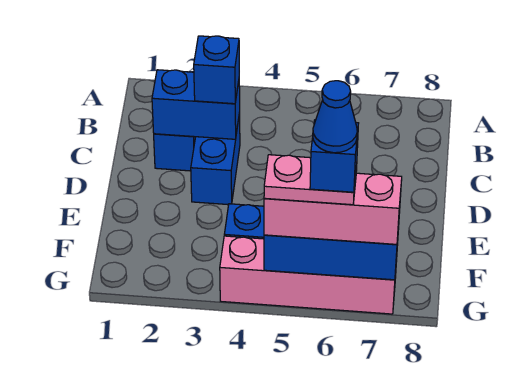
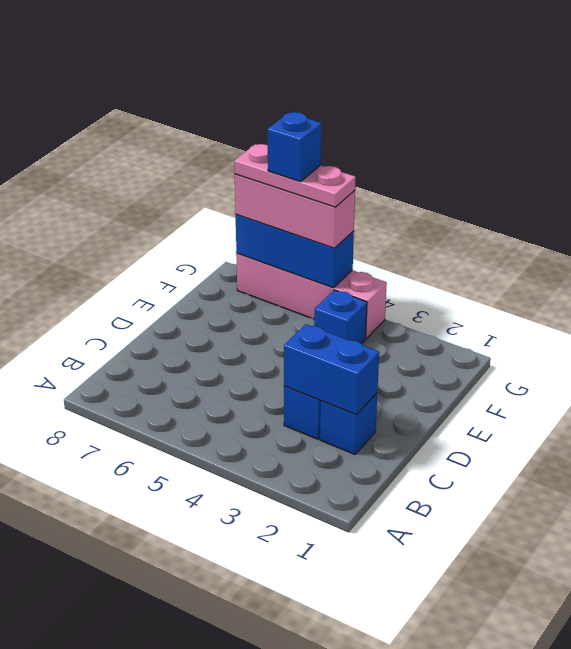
blue brick C3 level 3 -> none
pink plate G5:G6 level 4 -> pink plate G5:G7 level 4
blue cone G6 level 6 -> none

